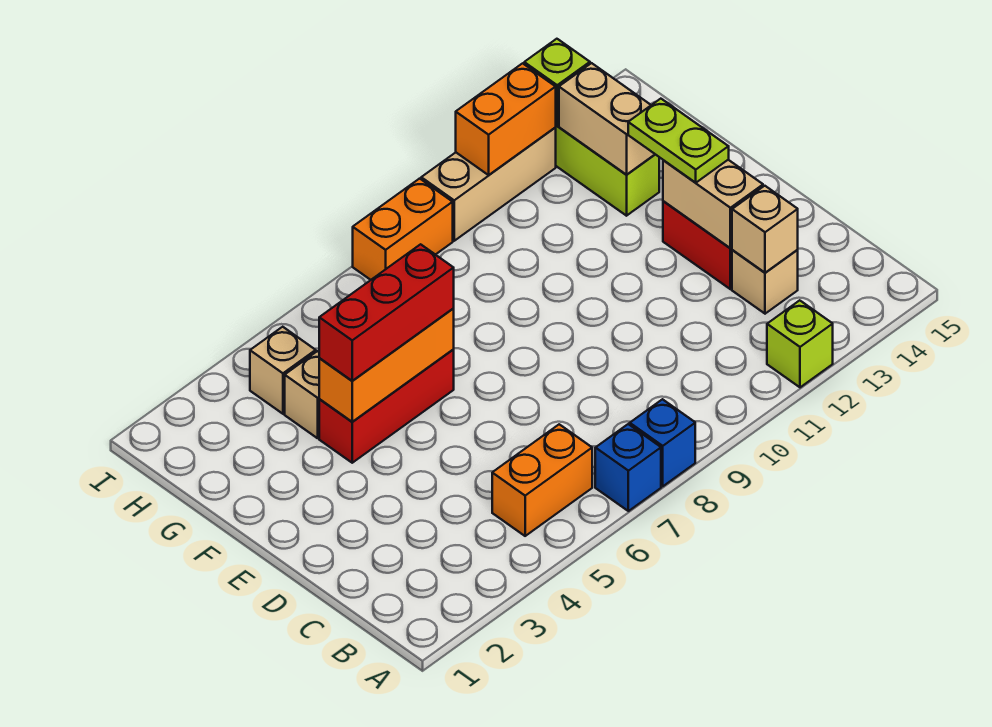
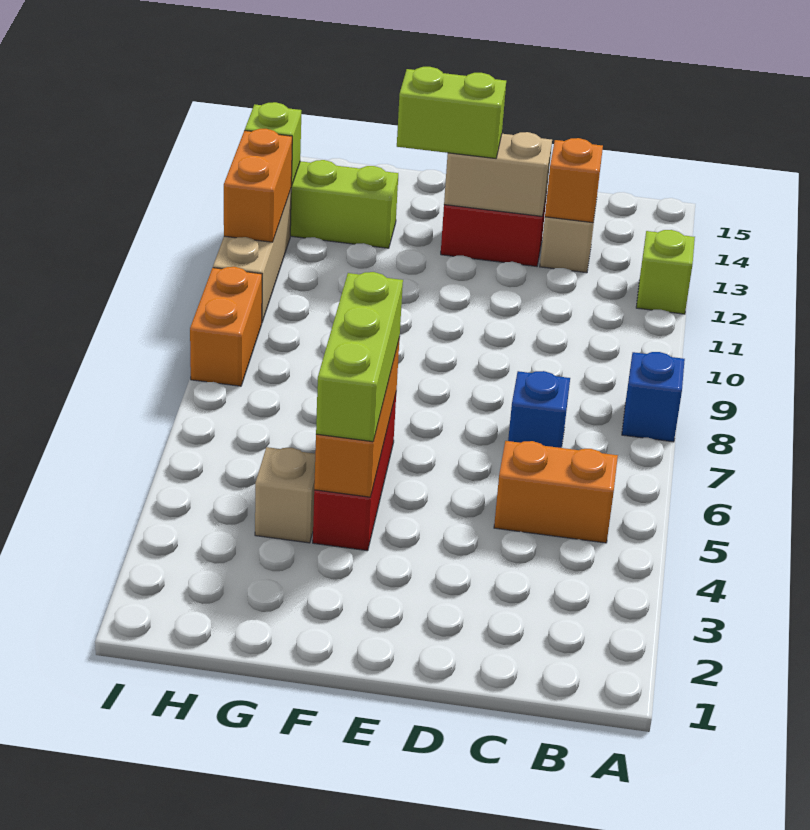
blue brick A7 level 1 -> blue brick C7 level 1
orange brick B5:B6 level 1 -> orange brick B5:C5 level 1
tan brick C13 level 2 -> orange brick C13 level 2
lime plate E13:F13 level 3 -> lime brick E13:F13 level 3
red brick F4:F6 level 3 -> lime brick F4:F6 level 3
tan brick G13:H13 level 2 -> none
tan brick H4 level 1 -> none

